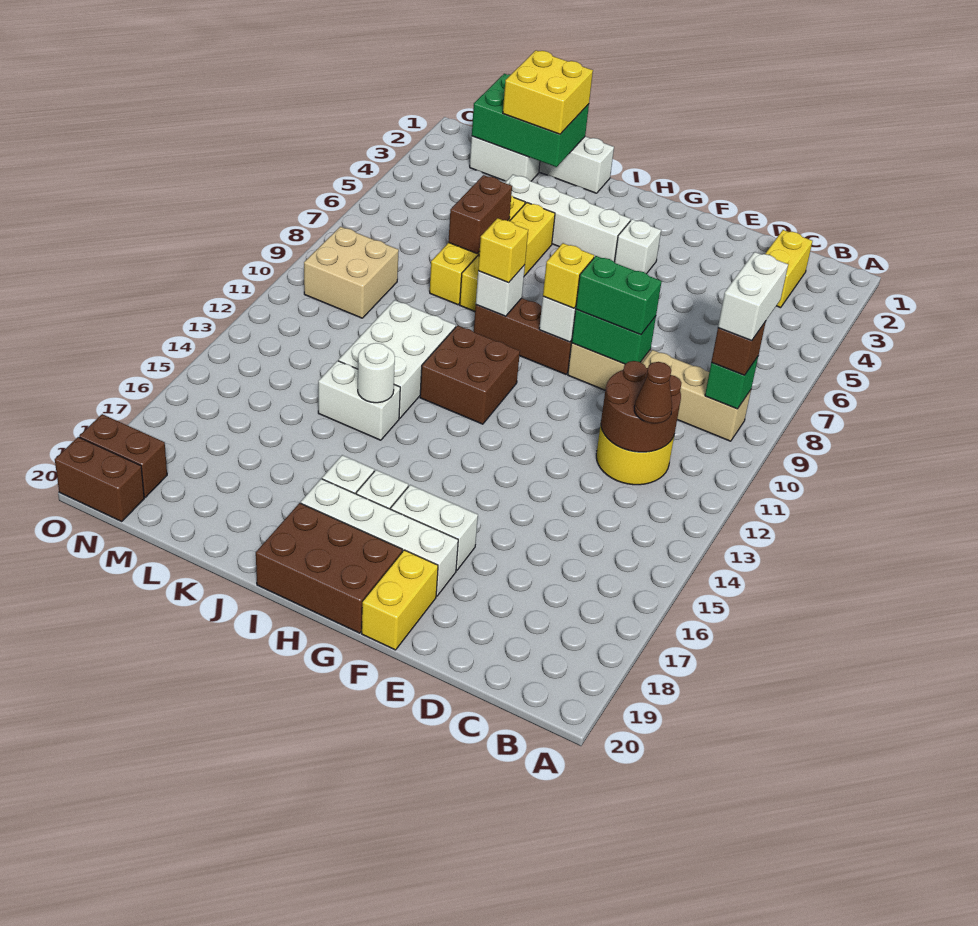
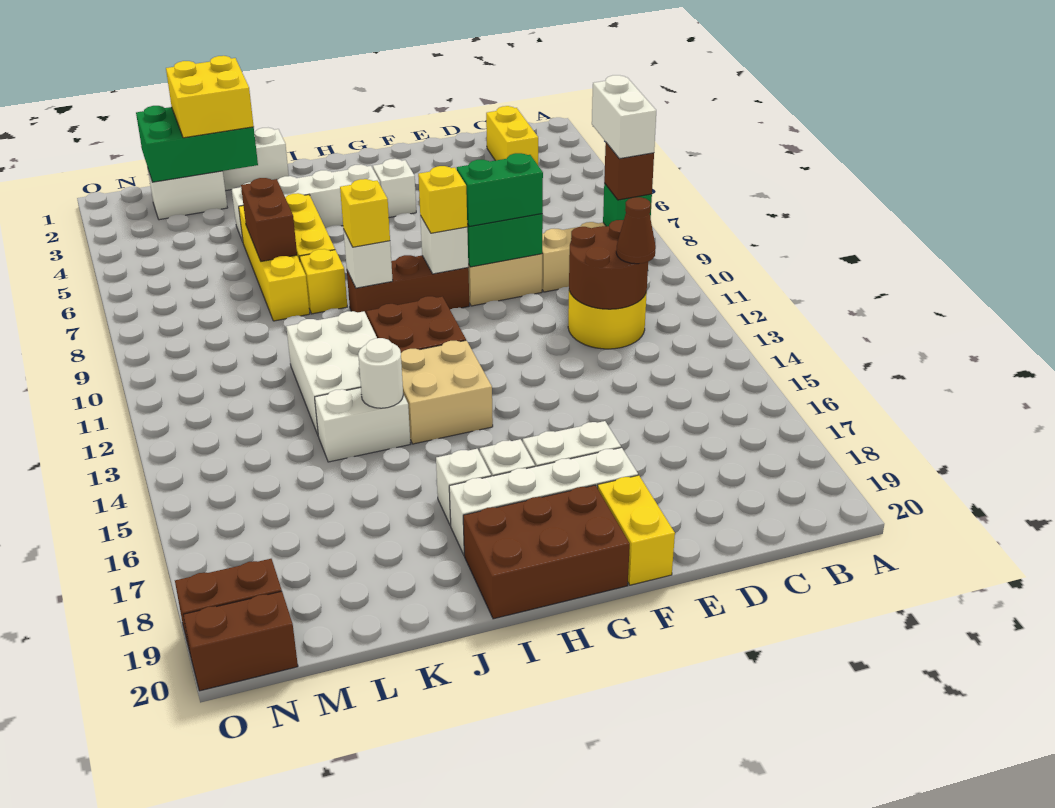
tan brick M9:N10 level 1 -> tan brick H13:I14 level 1

